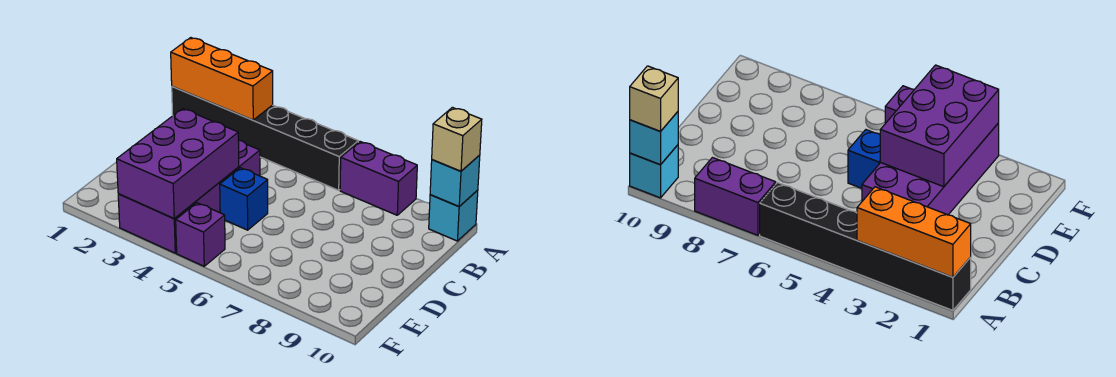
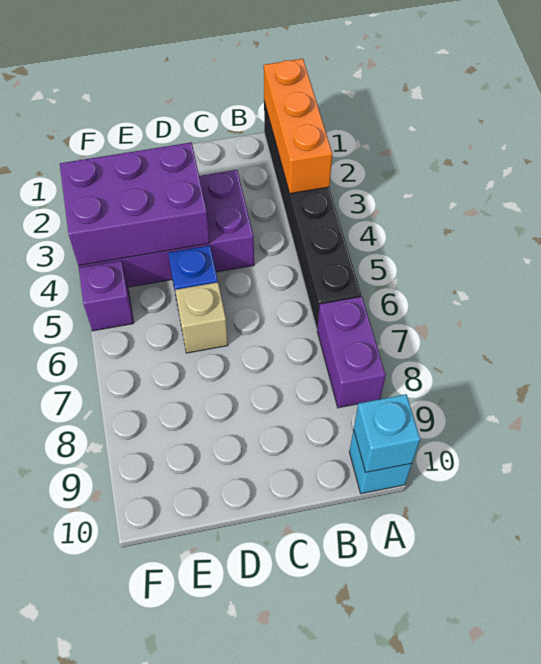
tan brick A10 level 3 -> tan brick D6 level 1

